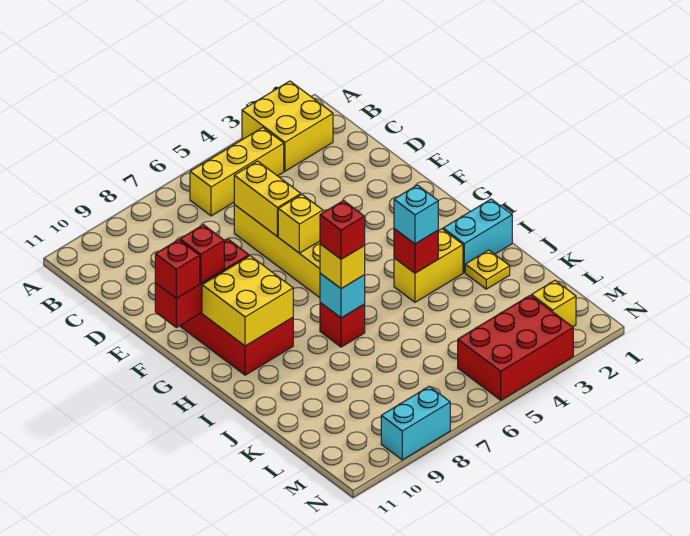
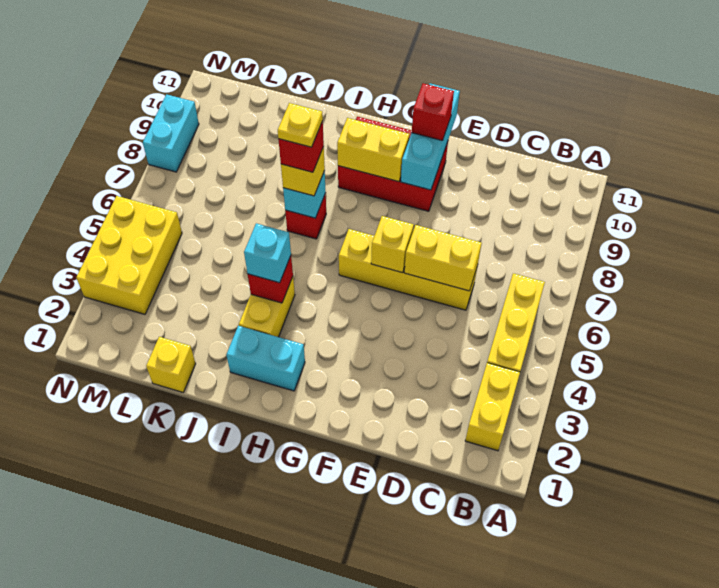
yellow brick A2:B3 level 1 -> yellow brick B2:B3 level 1
red brick F9:F11 level 2 -> cyan brick F9:F11 level 2
red brick F11 level 3 -> none
yellow brick G9:H10 level 2 -> yellow brick G9:H9 level 2
cyan brick I1:I2 level 1 -> cyan brick H2:I2 level 1
yellow plate J2 level 1 -> yellow plate I7 level 5
yellow brick M2 level 1 -> yellow brick K1 level 1
red brick M3:N5 level 1 -> yellow brick M3:N5 level 1

